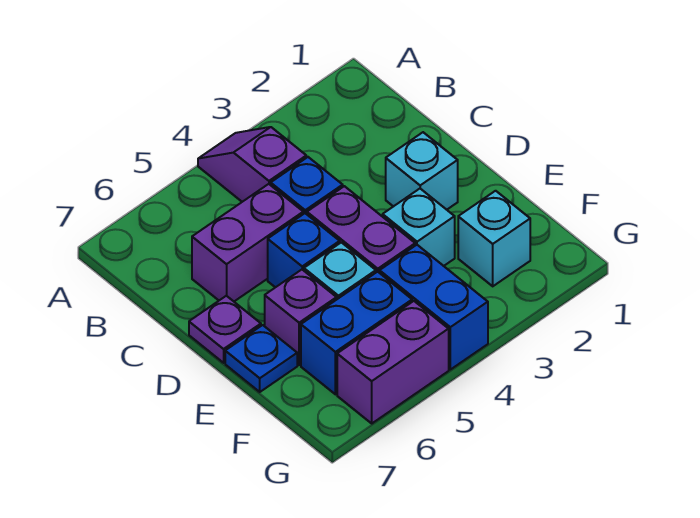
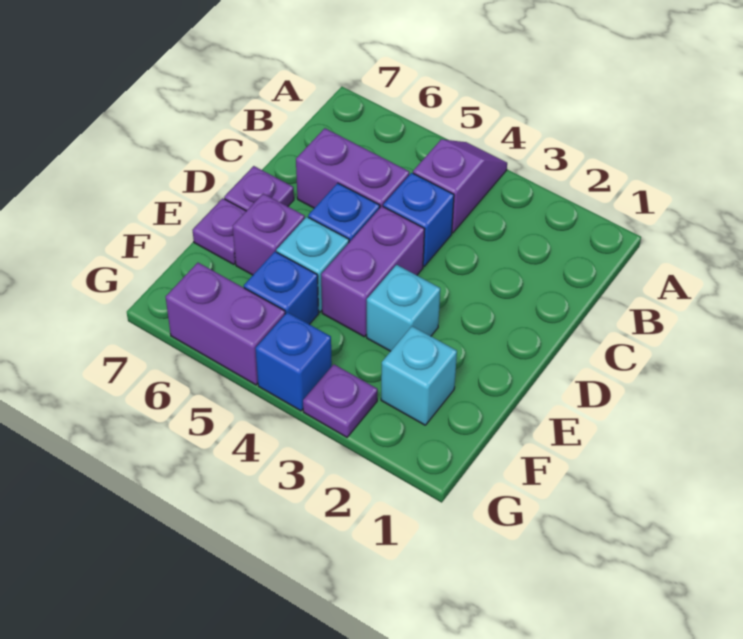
cyan brick D2 level 1 -> none
blue plate E7 level 1 -> purple plate E7 level 1
blue brick F4:G4 level 1 -> blue brick G4 level 1
blue brick F5:F6 level 1 -> blue brick F5 level 1
none -> purple plate G3 level 1

